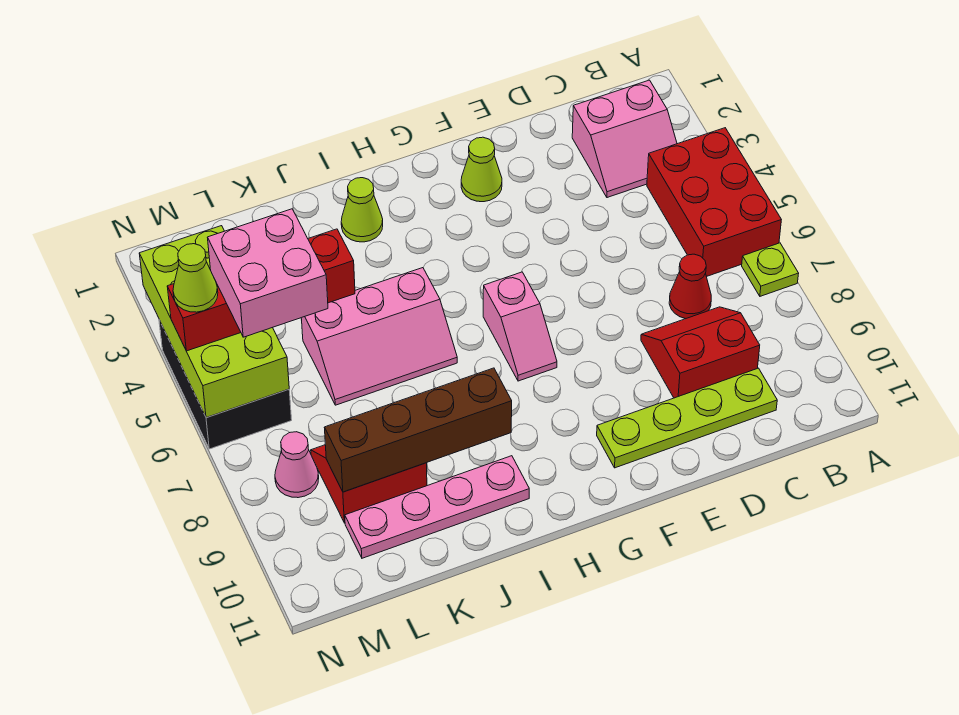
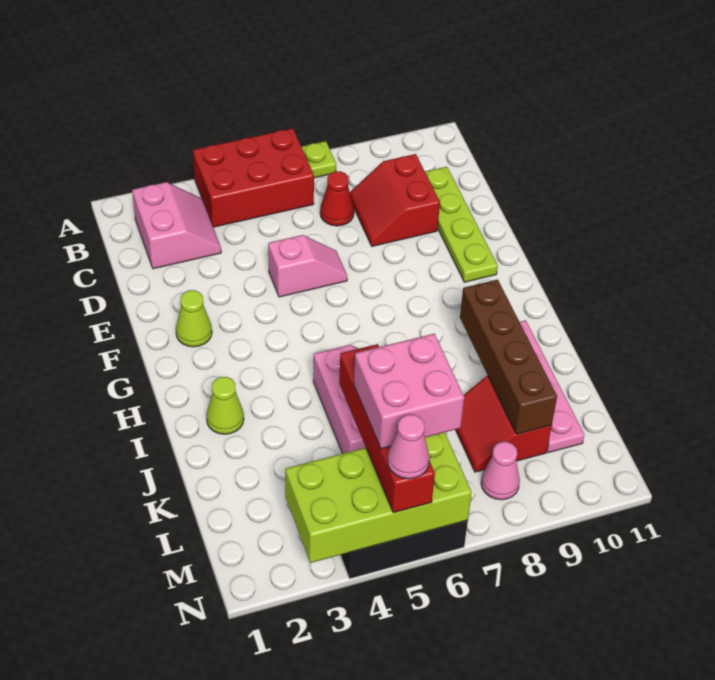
pink slope G6:G7 level 1 top 6 -> pink slope E5:E6 level 1 top 5
lime cone N5 level 4 -> pink cone N5 level 4

